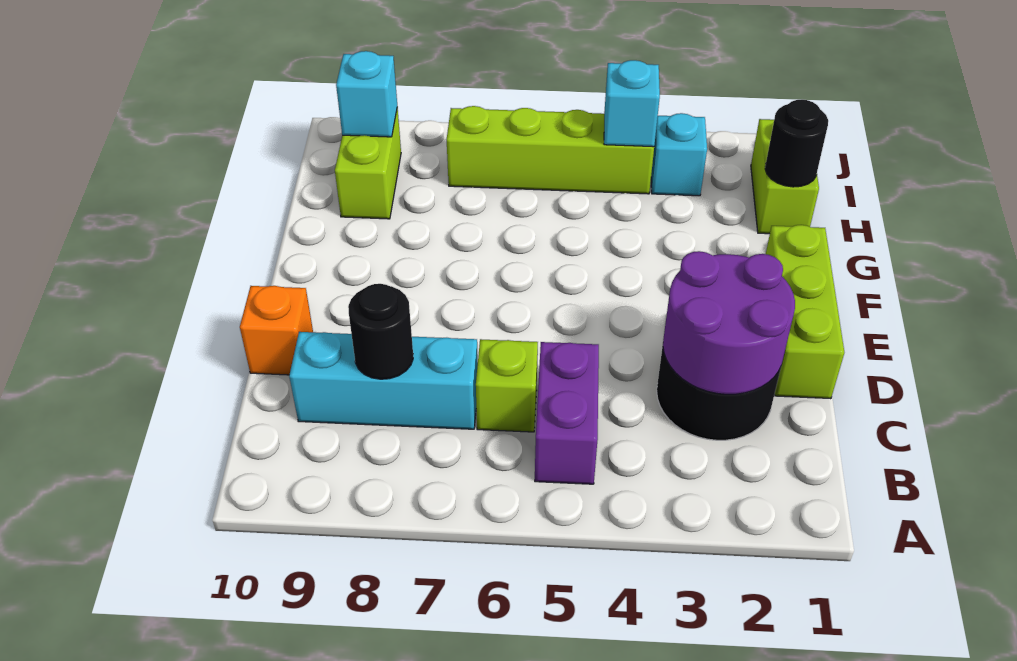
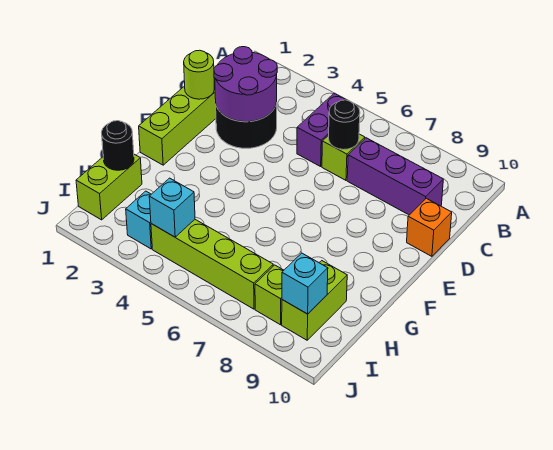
cyan brick C7:C9 level 1 -> purple brick C7:C9 level 1
black round brick C8 level 2 -> black round brick C6 level 2
none -> lime round brick D1 level 2
none -> lime brick I8 level 1

